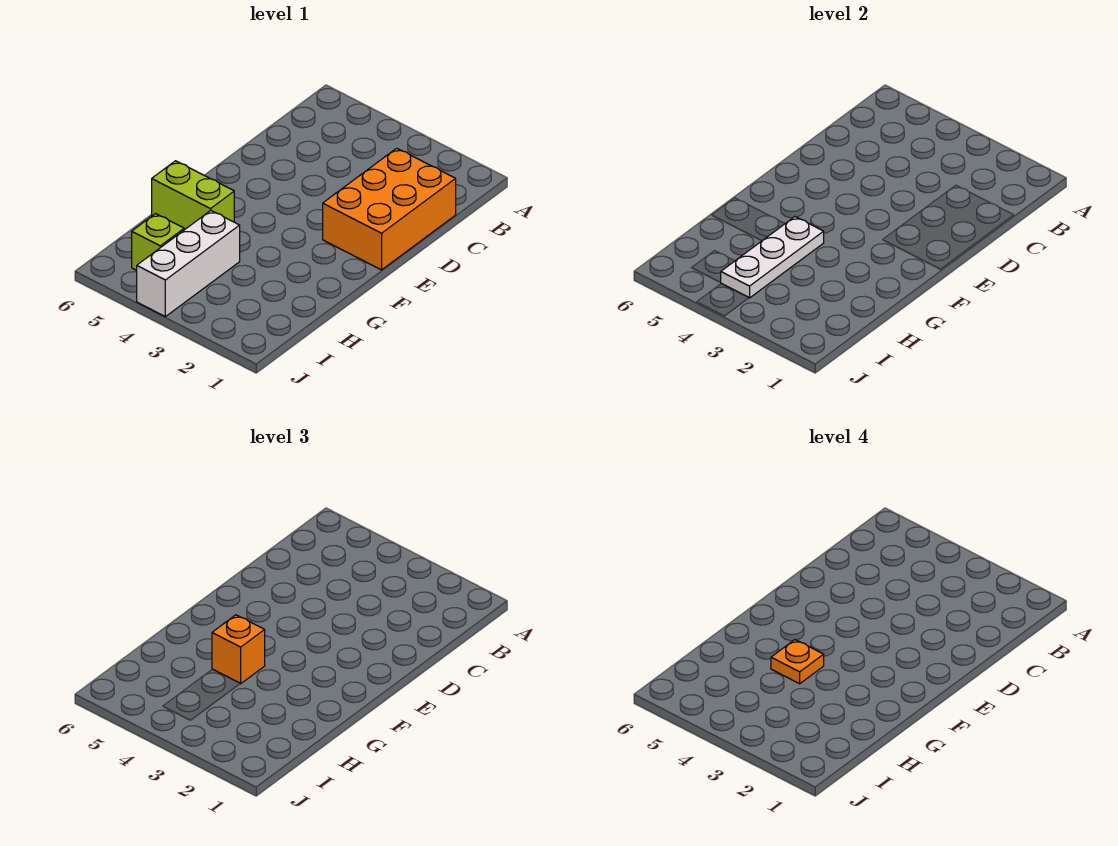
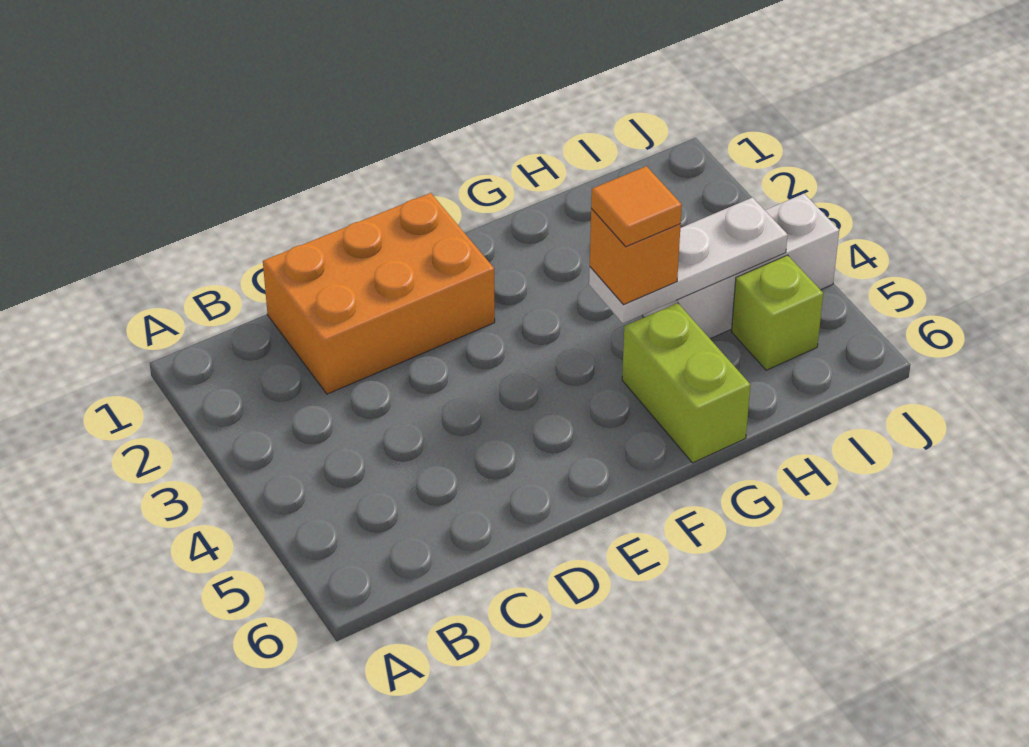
orange plate G4 level 4 -> orange tile G4 level 4

